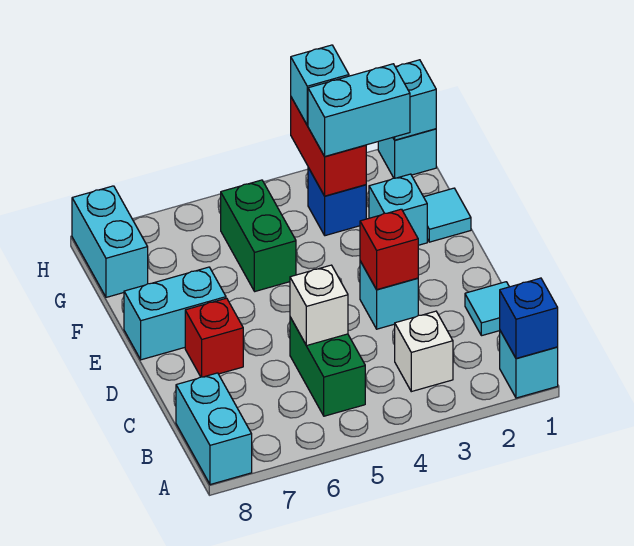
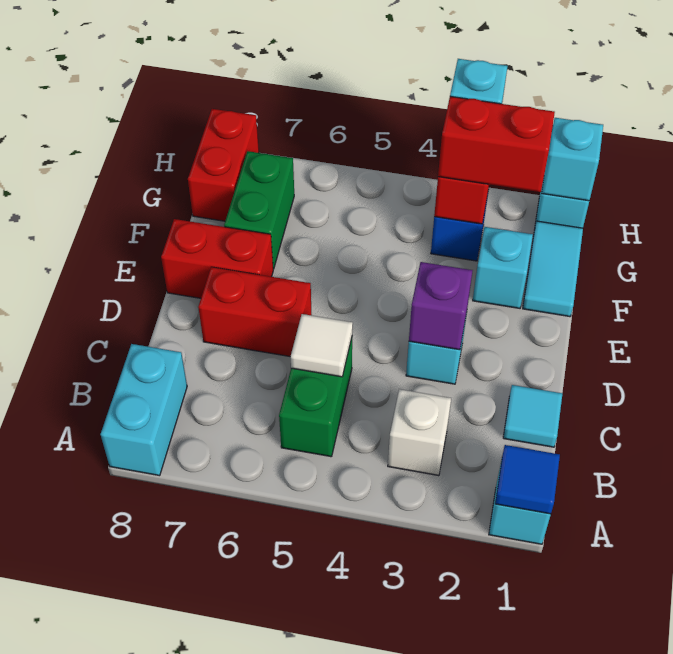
blue brick A1 level 2 -> blue tile A1 level 2
white brick C5 level 2 -> white tile C5 level 2
red brick D3 level 2 -> purple brick D3 level 2
red brick D7 level 1 -> red brick D6:D7 level 1
cyan brick E7:E8 level 1 -> red brick E7:E8 level 1
cyan tile F1 level 1 -> cyan tile F1:G1 level 1
green brick F5:G5 level 1 -> green brick F7:G7 level 1
cyan brick G2:G3 level 3 -> red brick G2:G3 level 3
cyan brick G8:H8 level 1 -> red brick G8:H8 level 1

